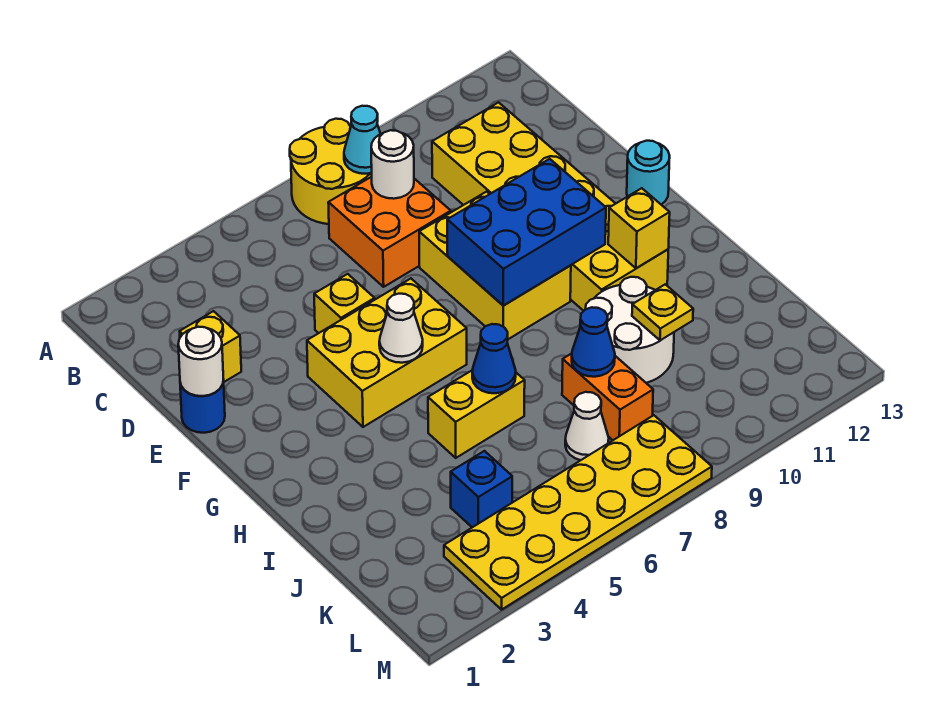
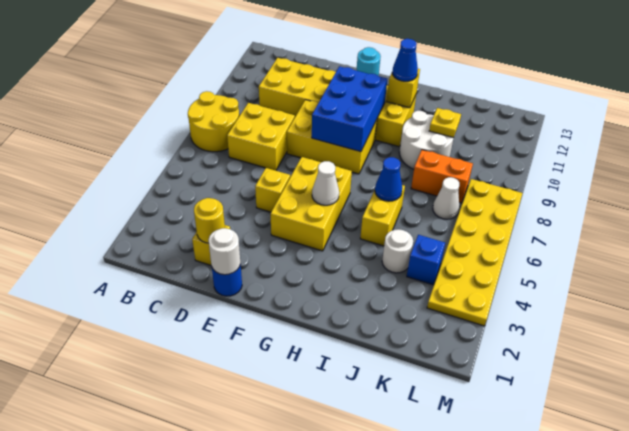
cyan cone B8 level 2 -> none
orange brick C7:D8 level 1 -> yellow brick C7:D8 level 1
white round brick C8 level 2 -> white round brick J4 level 1
none -> yellow round brick D2 level 2
blue cone J8 level 2 -> blue cone H11 level 3

